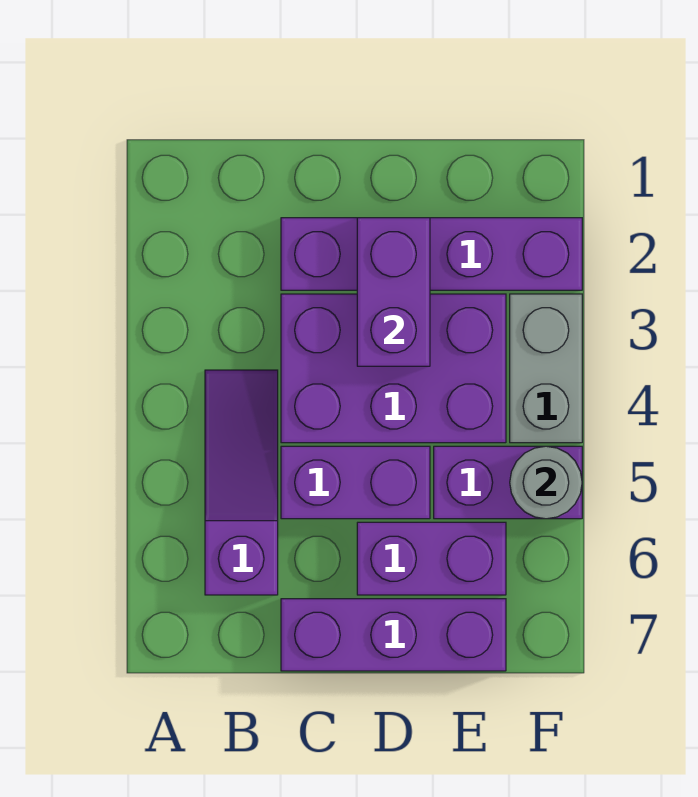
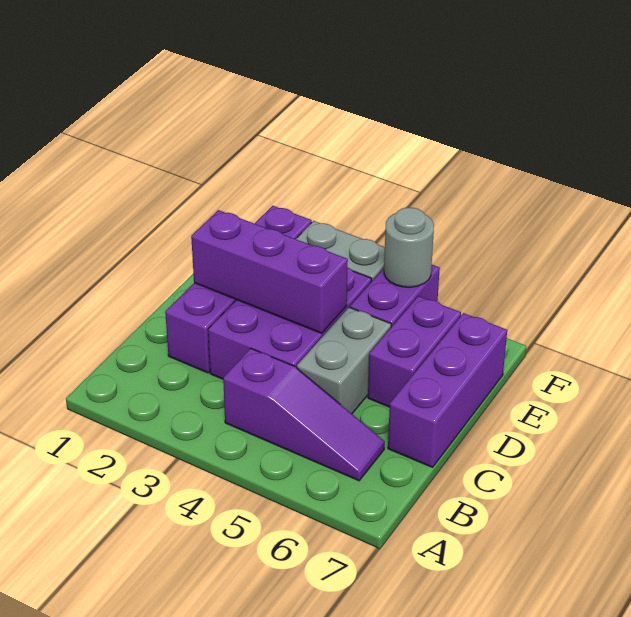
purple slope B4:B6 level 1 top 6 -> purple slope B4:B6 level 1 top 4
purple brick C5:D5 level 1 -> grey brick C5:D5 level 1
purple brick D2:D3 level 2 -> purple brick D2:D4 level 2

